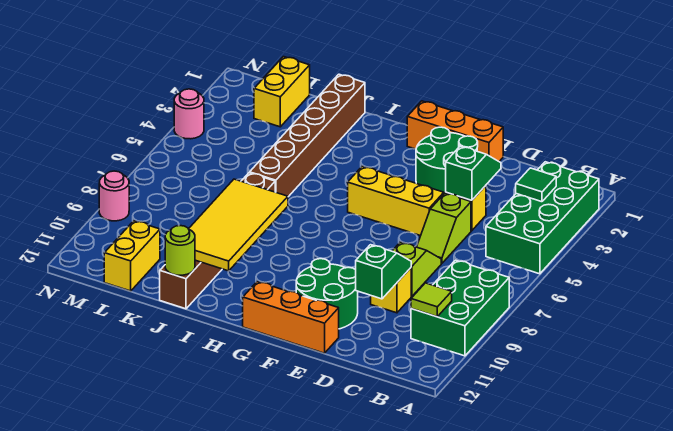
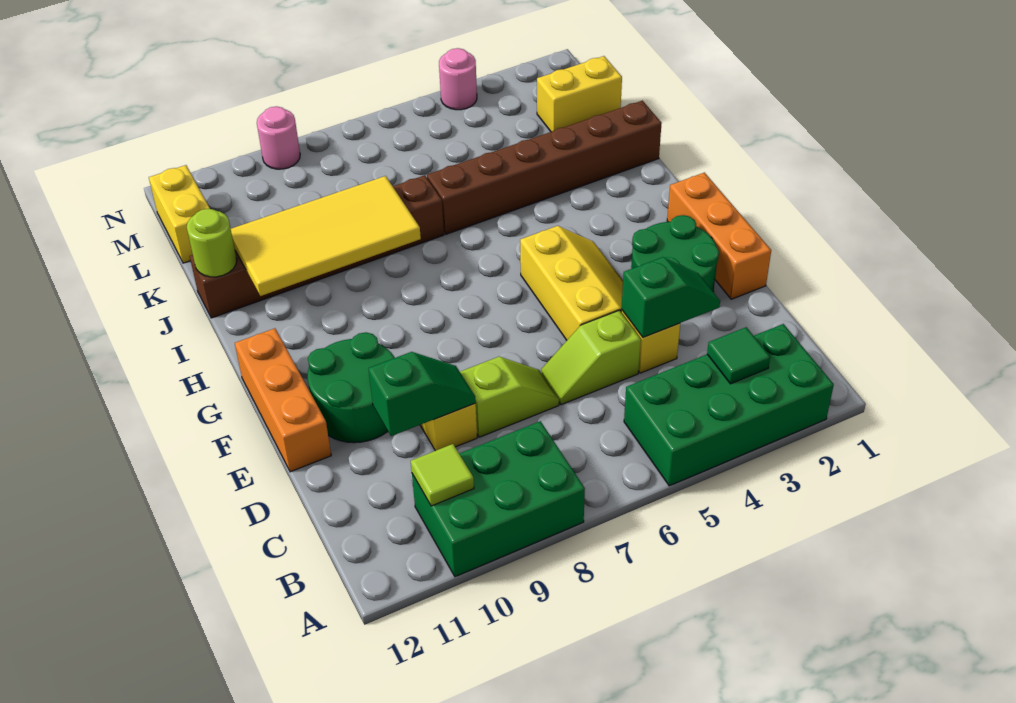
yellow brick L11:L12 level 1 -> yellow brick L12:M12 level 1

